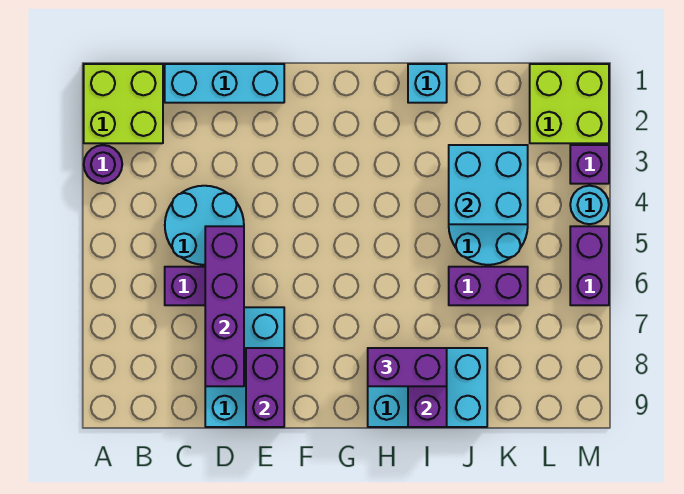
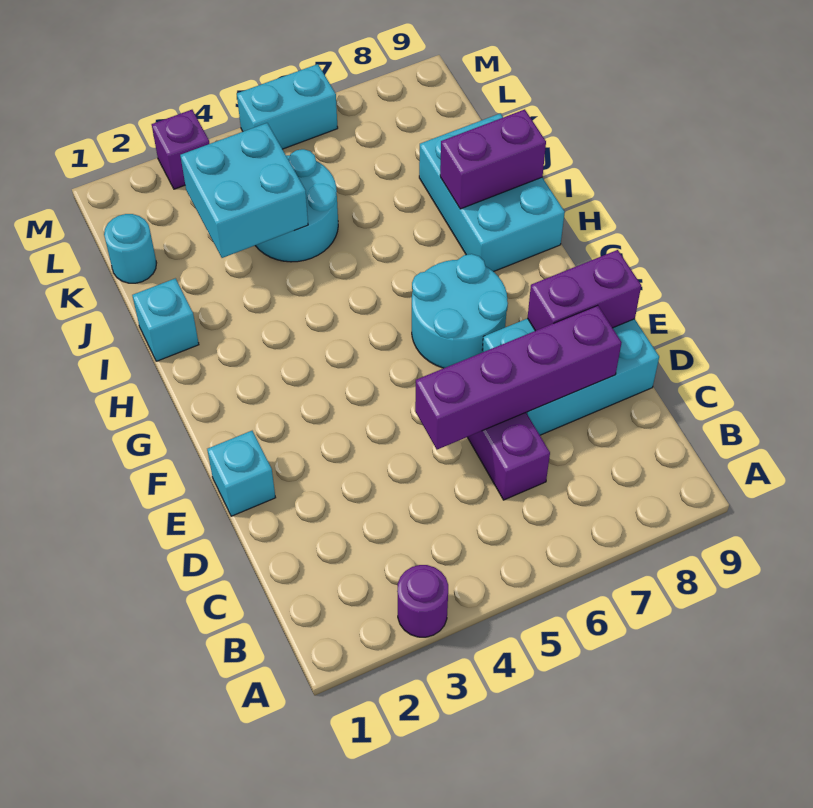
lime brick A1:B2 level 1 -> none
cyan brick C1:E1 level 1 -> cyan brick E1 level 1
cyan round brick C4:D5 level 1 -> cyan round brick F6:G7 level 1
purple brick H8:I8 level 3 -> none
purple brick J6:K6 level 1 -> none
lime brick L1:M2 level 1 -> none
cyan round brick M4 level 1 -> cyan round brick K1 level 1
purple brick M5:M6 level 1 -> cyan brick M5:M6 level 1

